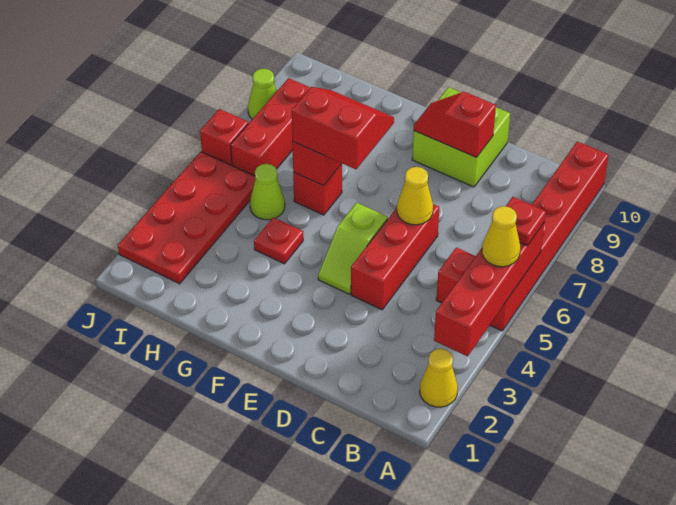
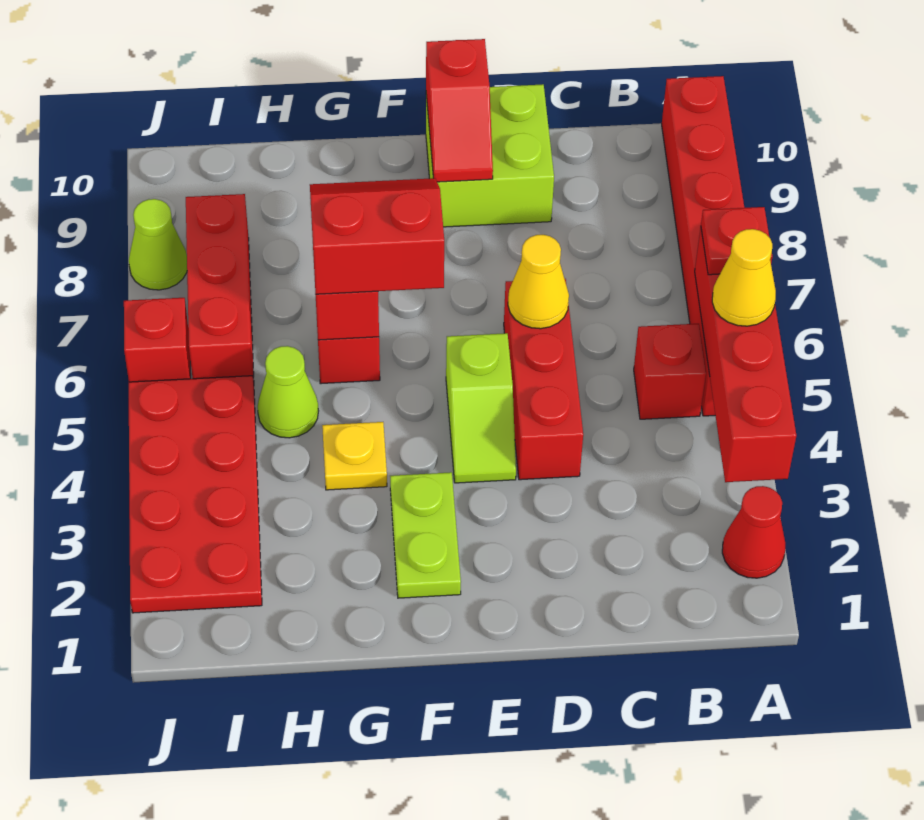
yellow cone A2 level 1 -> red cone A2 level 1
red slope D9:E9 level 2 top D -> red slope E9:E10 level 2 top 10
none -> lime plate F2:F3 level 1
red plate G4 level 1 -> yellow plate G4 level 1

